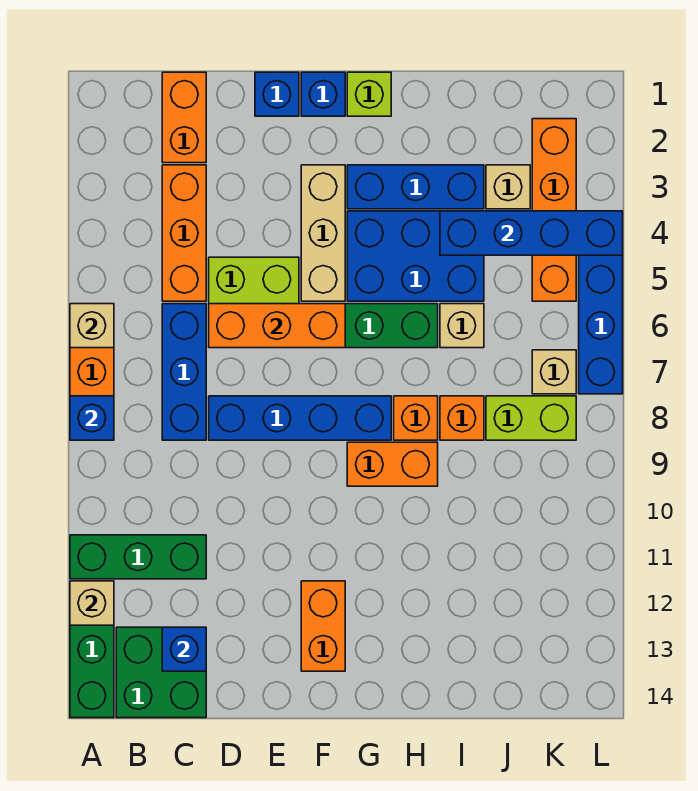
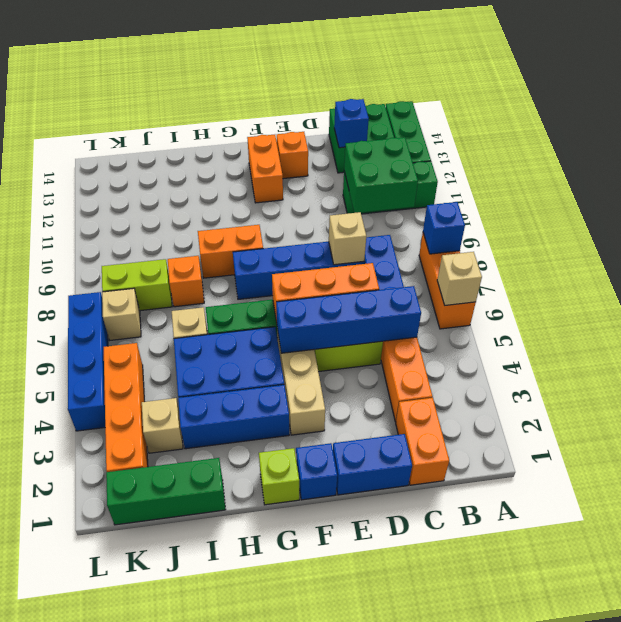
tan brick A12 level 2 -> tan brick D8 level 2
none -> green brick B10:C11 level 2
blue brick E1 level 1 -> blue brick D1:E1 level 1
orange brick H8 level 1 -> orange brick E13 level 1
none -> green brick I1:K1 level 1
blue brick I4:L4 level 2 -> blue brick C5:F5 level 2

